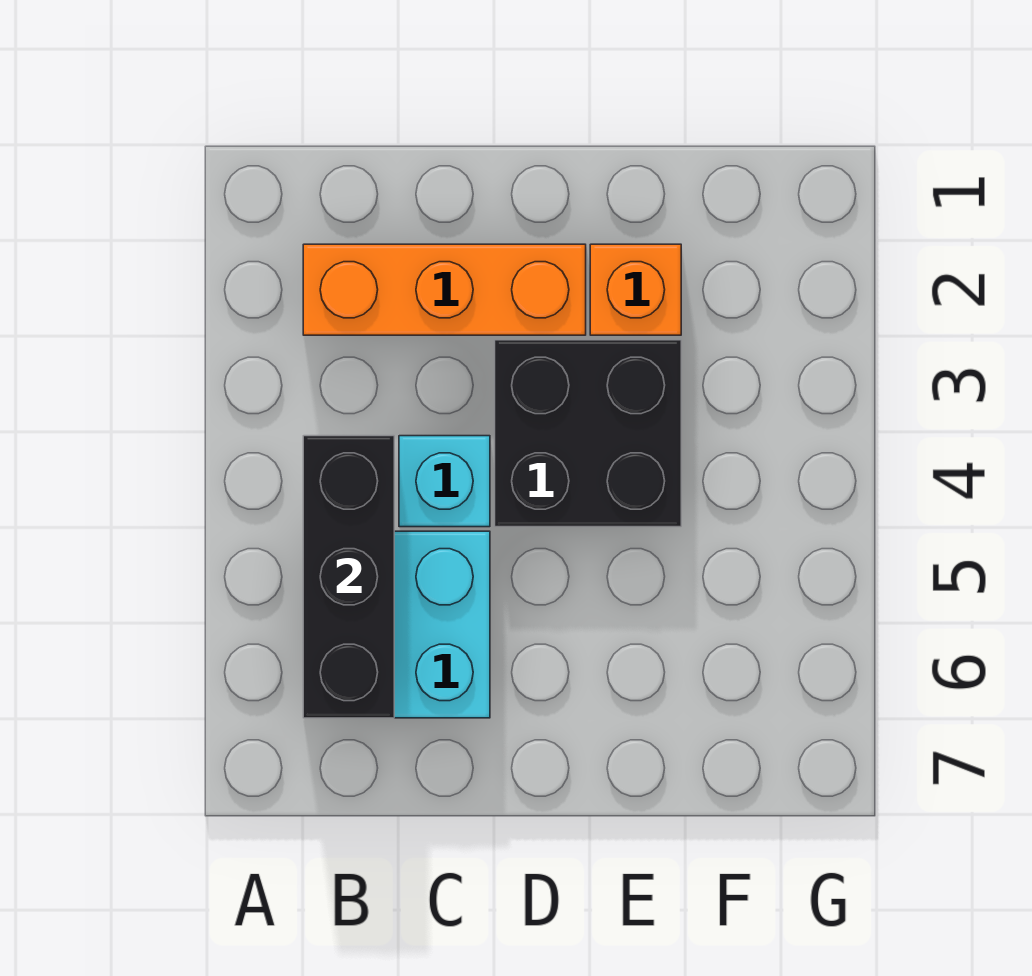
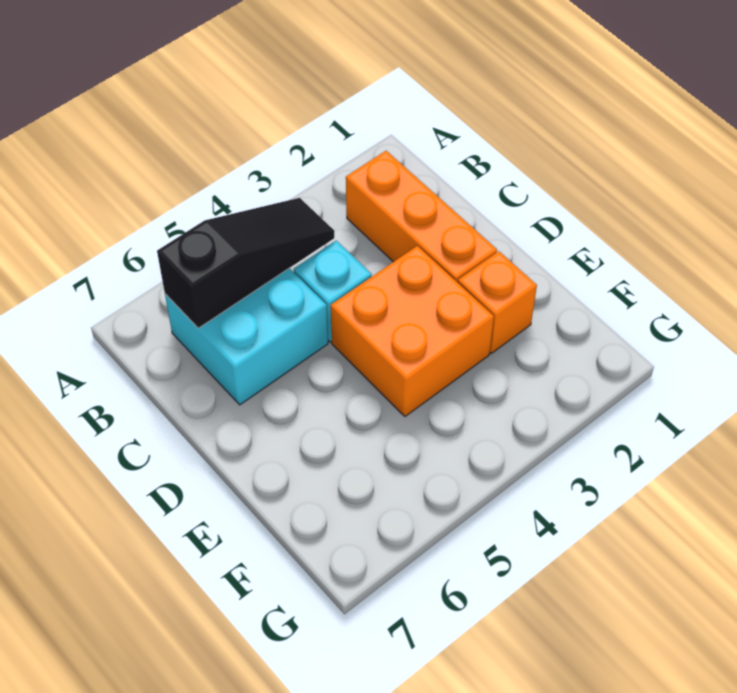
black brick B4:B6 level 2 -> black slope B4:B6 level 2 top 6
black brick D3:E4 level 1 -> orange brick D3:E4 level 1

